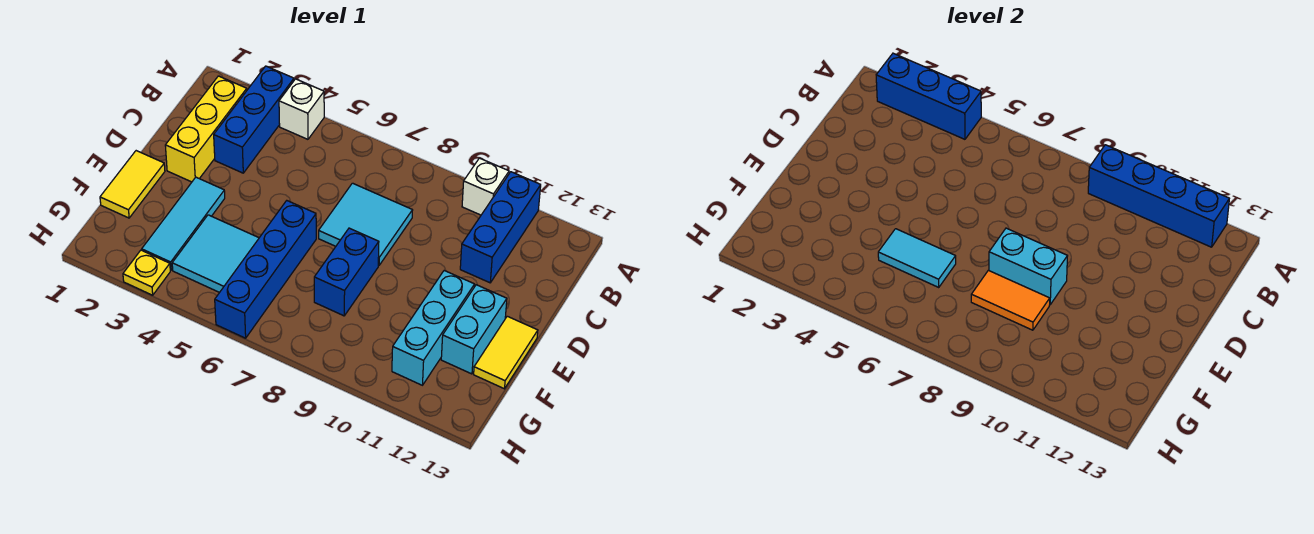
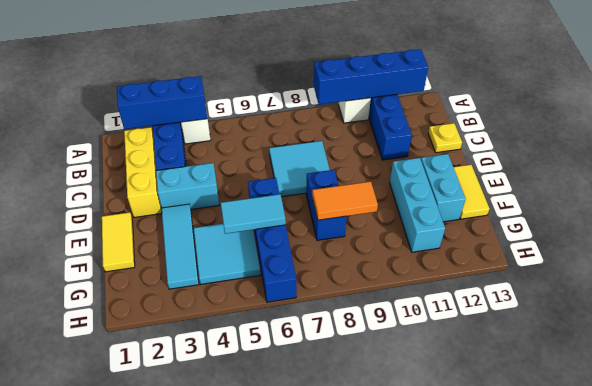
cyan brick E8:E9 level 2 -> cyan brick D3:D4 level 1
yellow plate H3 level 1 -> yellow plate C13 level 1

